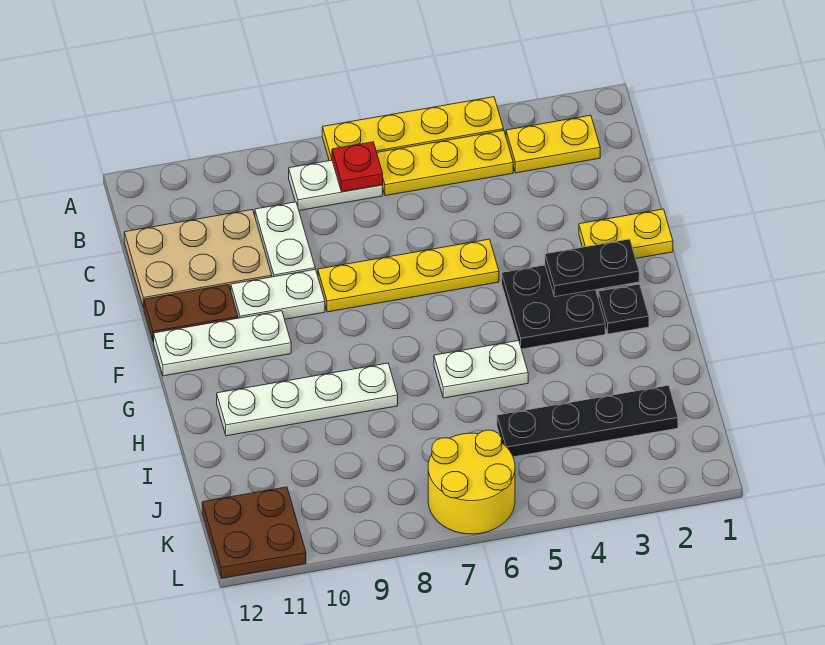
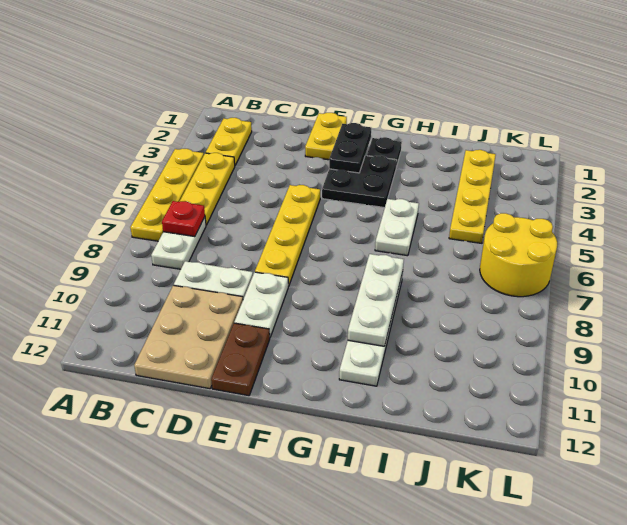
white plate F10:F12 level 1 -> white plate H8:H10 level 2
black plate J2:J5 level 1 -> yellow plate J2:J5 level 1
brown plate K11:L12 level 1 -> none

